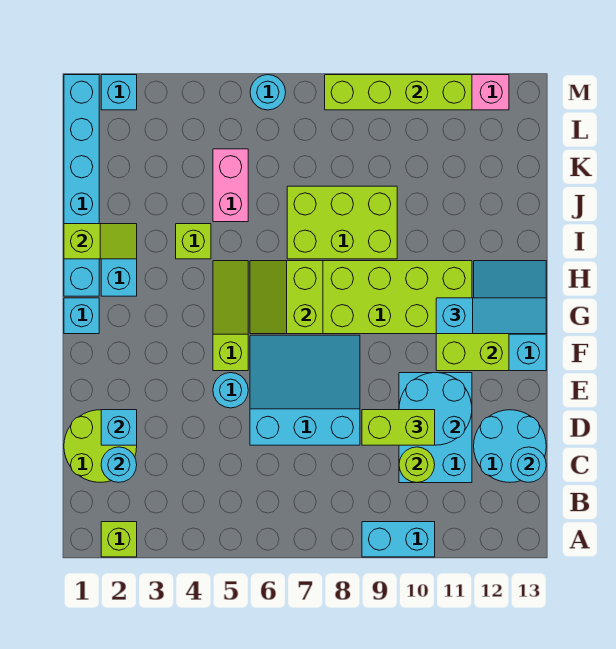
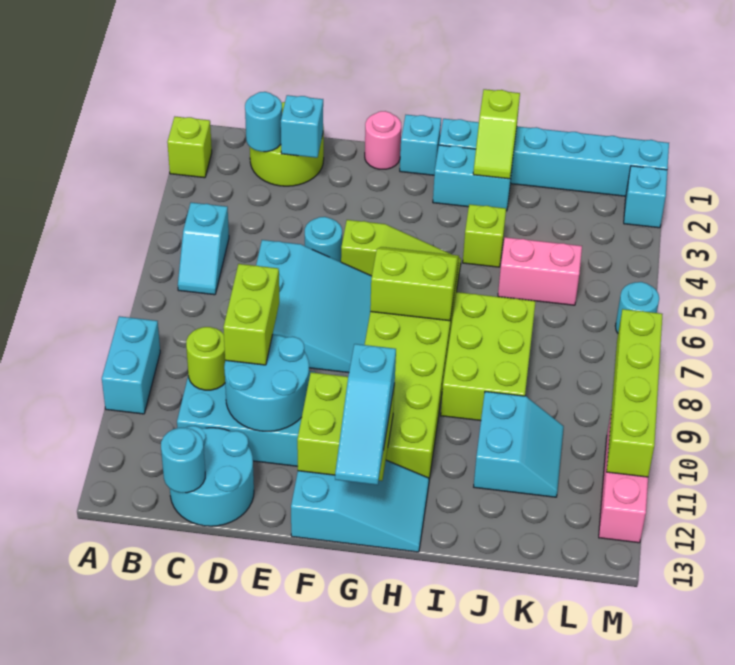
none -> cyan slope B5:B6 level 1 top 5
none -> pink round brick F1 level 1
none -> cyan slope J10:K11 level 1 top J

